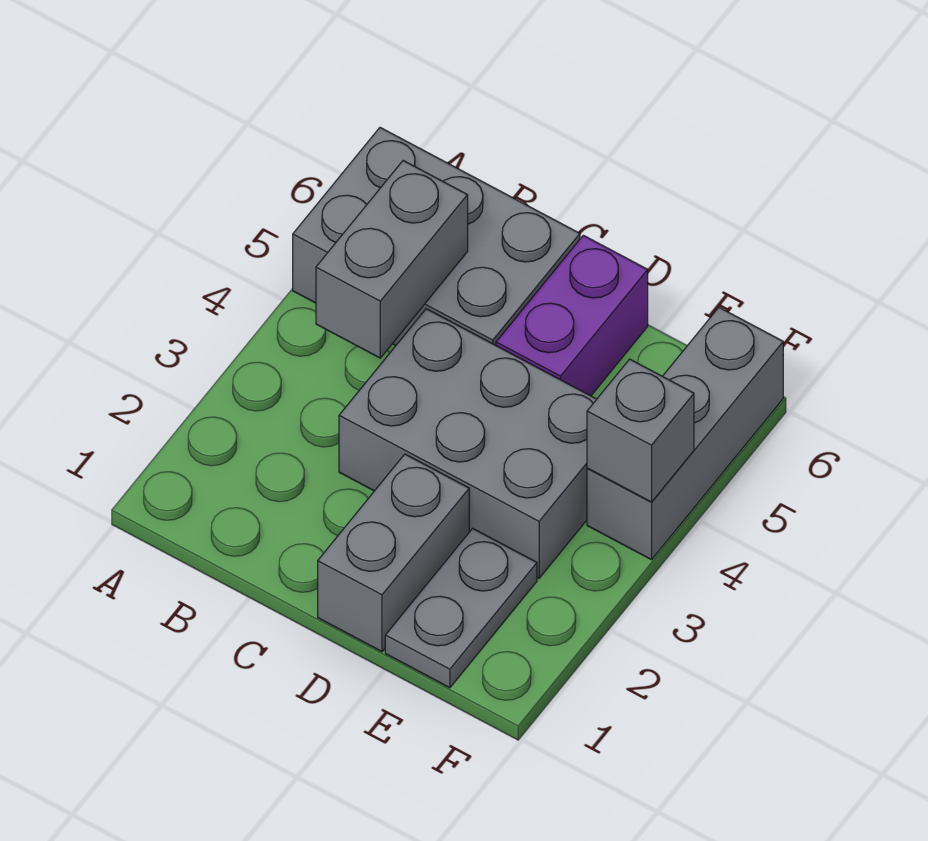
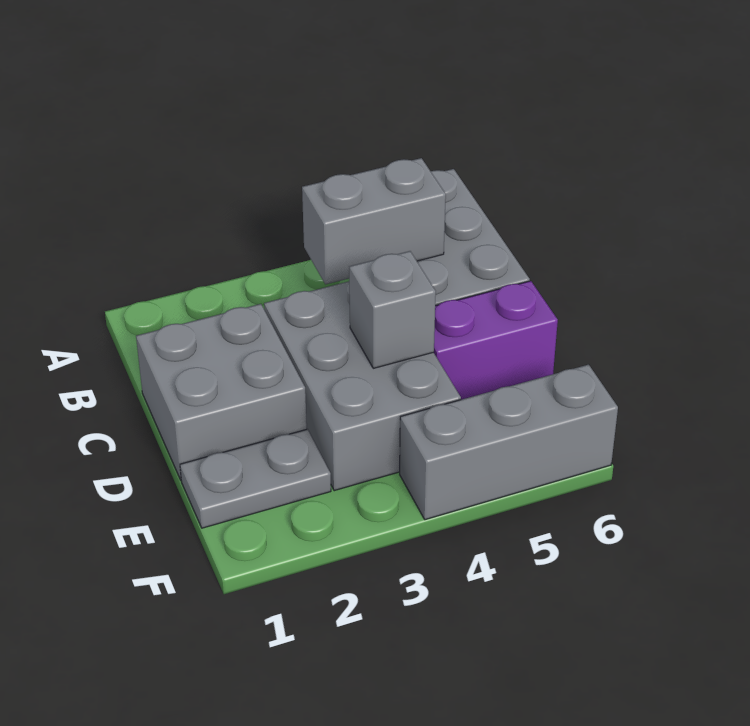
grey brick D1:D2 level 1 -> grey brick C1:D2 level 1
grey brick F4 level 2 -> grey brick D4 level 2

